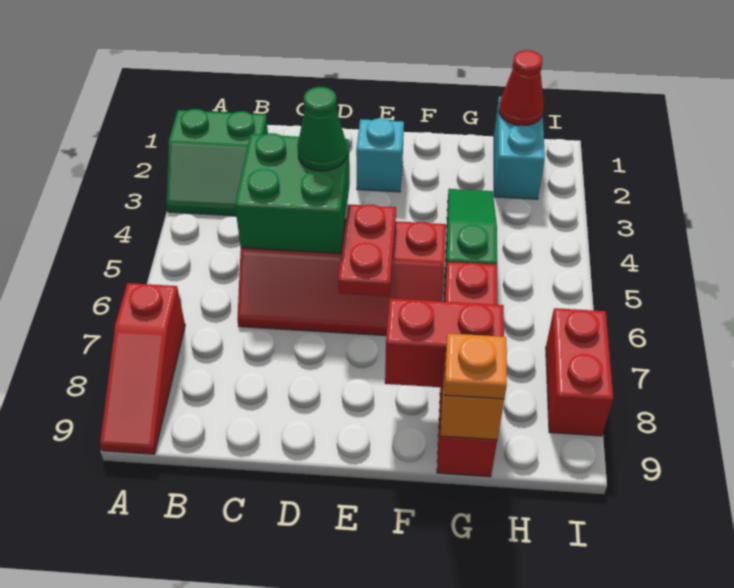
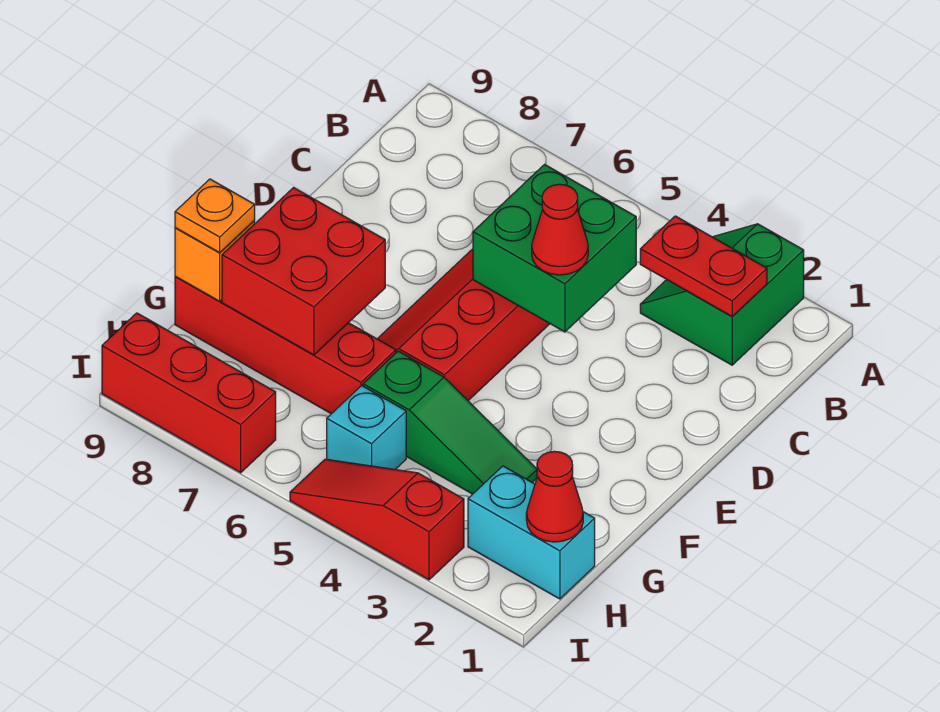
red slope A7:A9 level 1 top 7 -> red slope I3:I5 level 1 top 3
green cone D4 level 3 -> red cone D4 level 3
cyan brick E2 level 1 -> cyan brick H5 level 1
red plate E5:E6 level 2 -> red plate B2:B3 level 2
red brick F8:G8 level 2 -> red brick F7:G8 level 2
red brick I7:I8 level 1 -> red brick I7:I9 level 1

